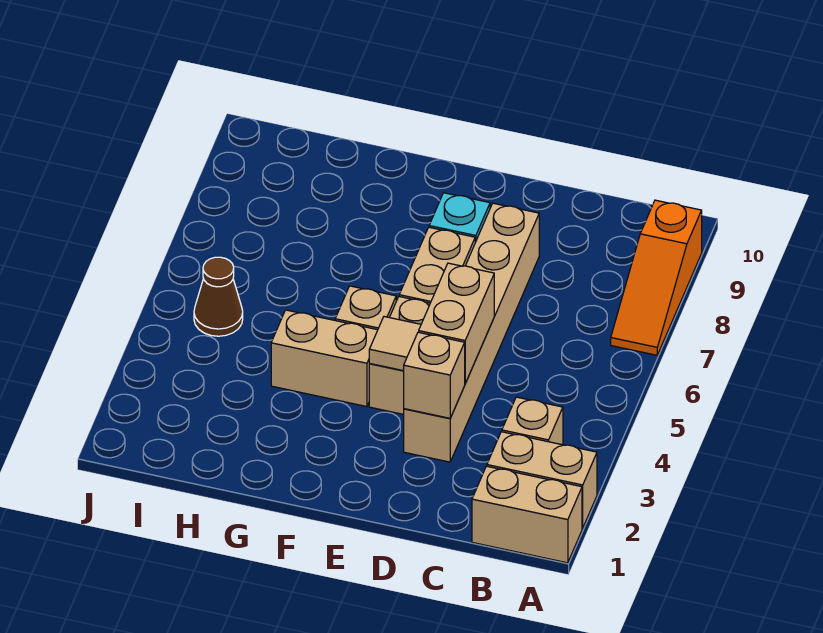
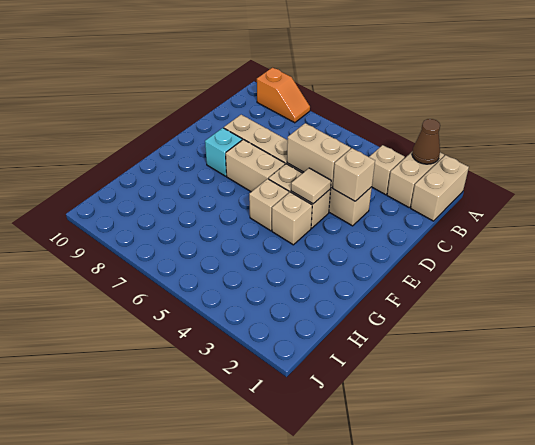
orange slope A7:A9 level 1 top 9 -> orange slope A8:A9 level 1 top 9
tan brick F4:G4 level 1 -> tan brick F4 level 1
brown cone I5 level 1 -> brown cone A2 level 2

